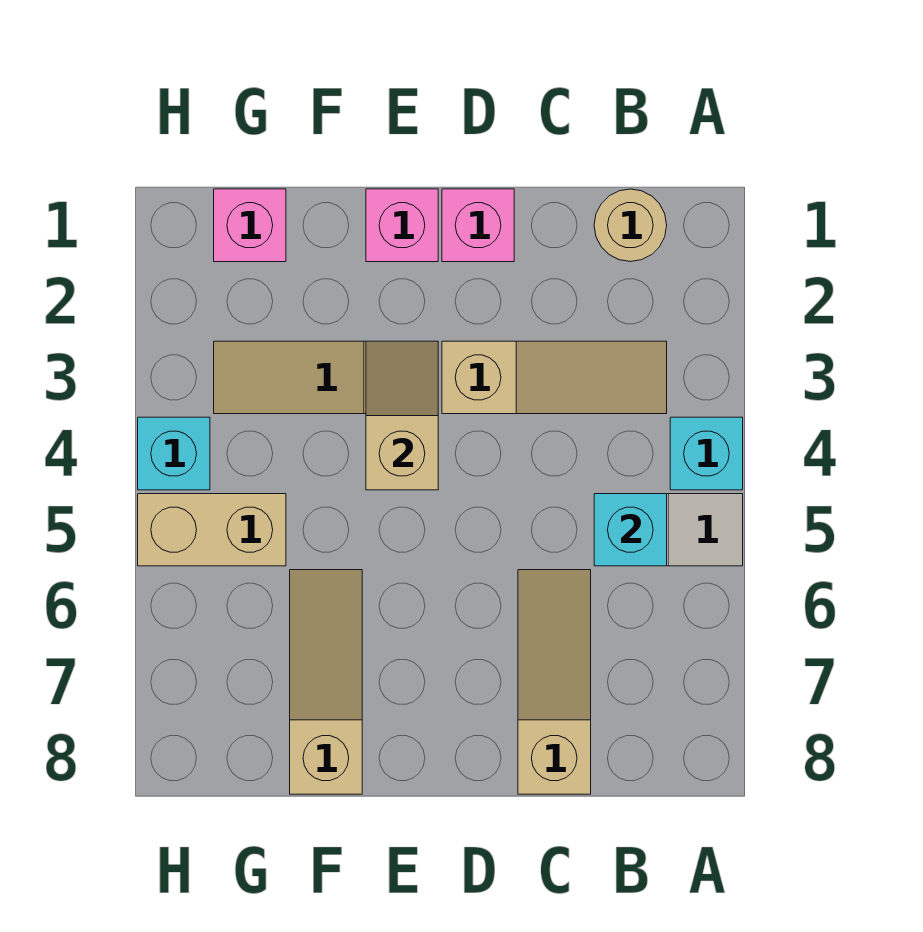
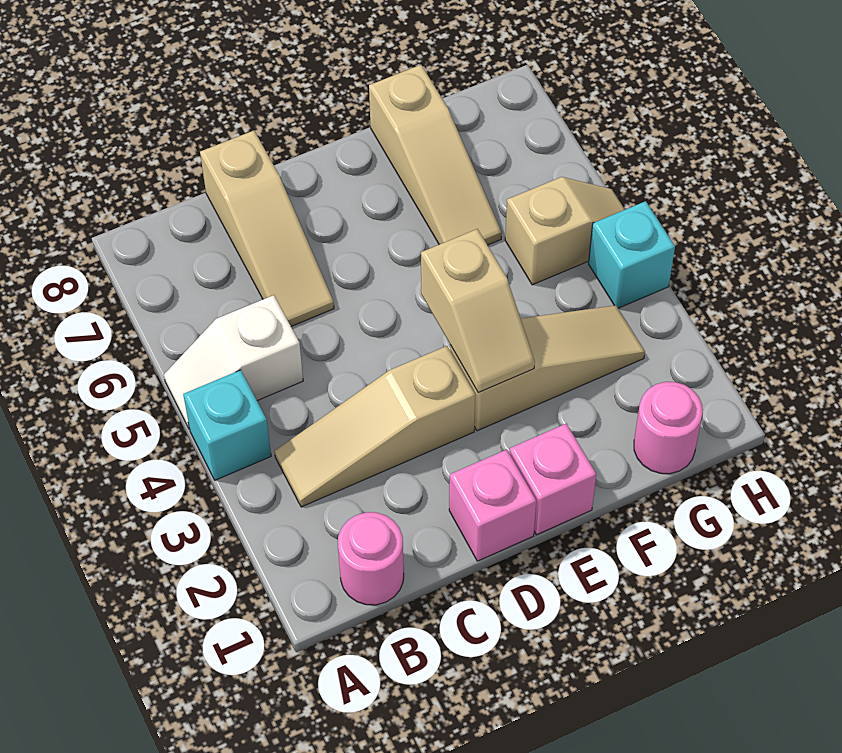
tan round brick B1 level 1 -> pink round brick B1 level 1
cyan brick B5 level 2 -> none
pink brick G1 level 1 -> pink round brick G1 level 1
tan brick G5:H5 level 1 -> tan slope G5:H5 level 1 top G

